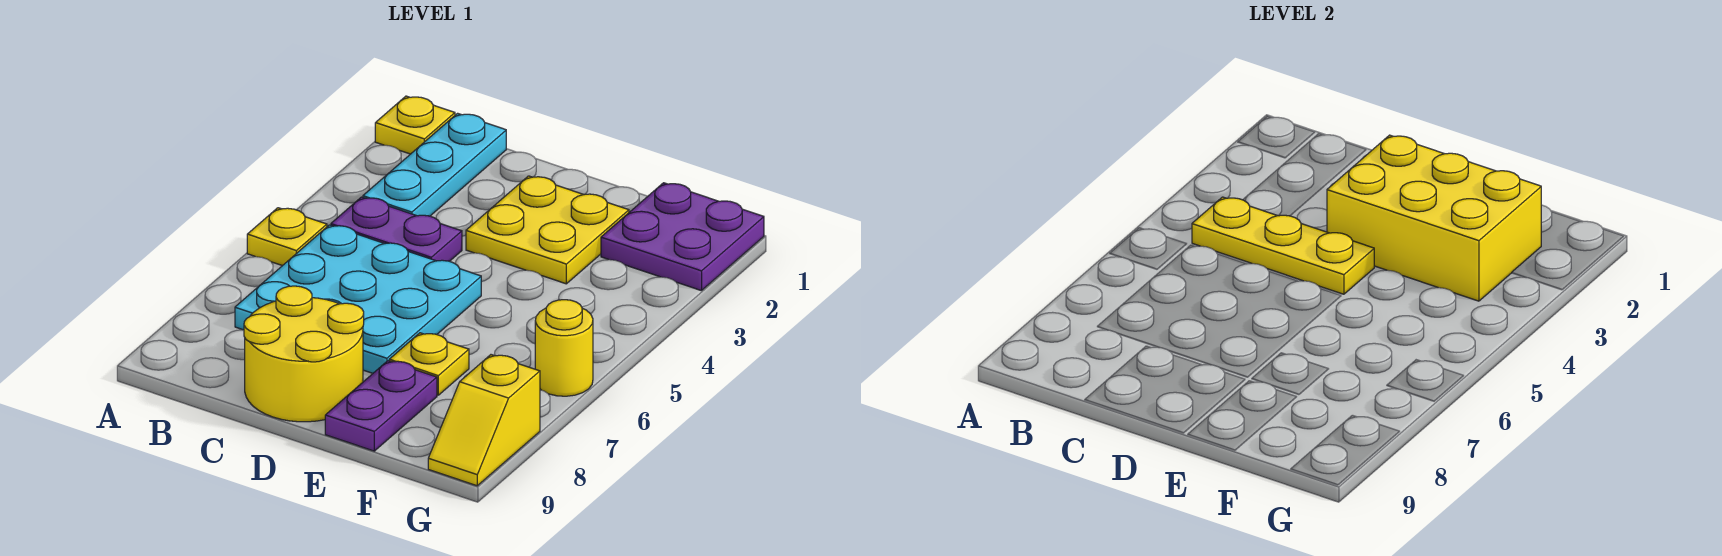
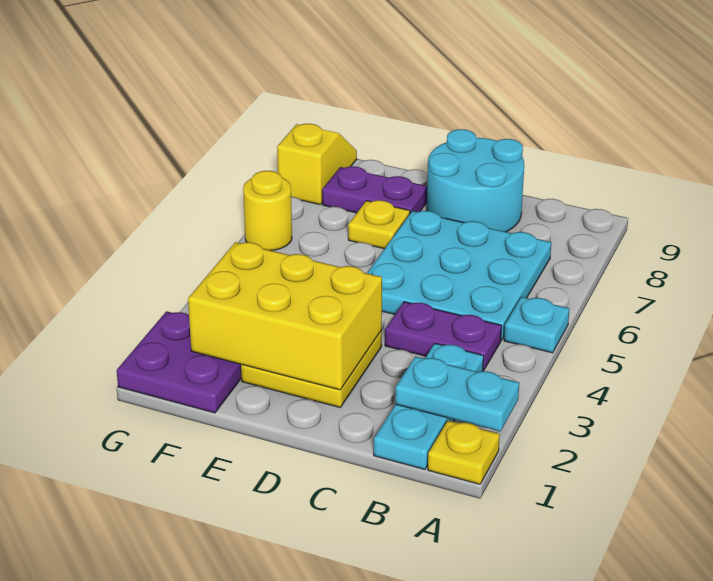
none -> cyan plate A2:B2 level 2
yellow plate A5 level 1 -> cyan plate A5 level 1
yellow plate B4:D4 level 2 -> none
yellow round brick C8:D9 level 1 -> cyan round brick C8:D9 level 1
purple plate E8:E9 level 1 -> purple plate E8:F8 level 1

